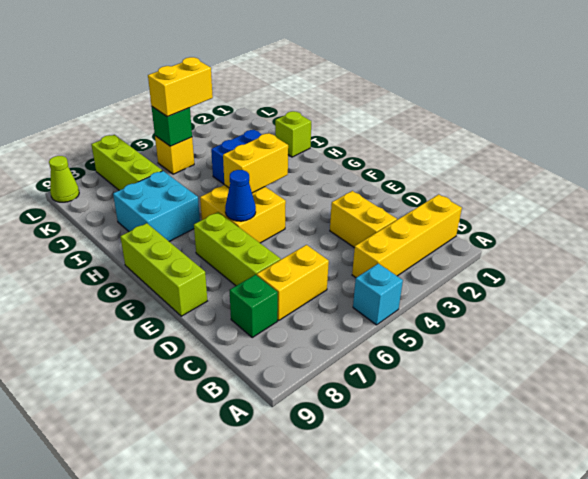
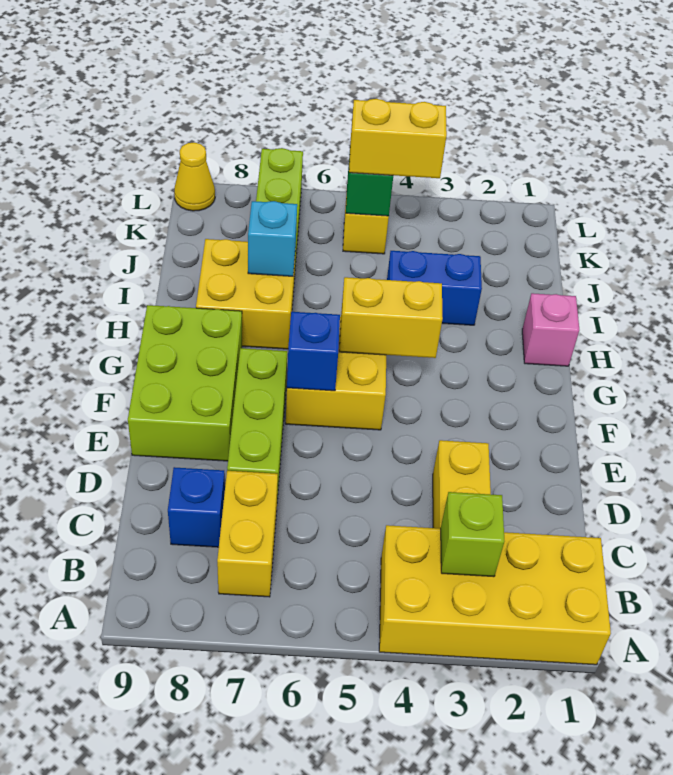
cyan brick A5 level 1 -> cyan brick I7 level 2
yellow brick B1:B4 level 1 -> yellow brick A1:B4 level 1
yellow brick C6:C7 level 1 -> yellow brick B7:C7 level 1
green brick C8 level 1 -> blue brick C8 level 1
lime brick E9:G9 level 1 -> lime brick E8:G9 level 1
blue cone F6 level 2 -> blue brick F6 level 2
none -> pink brick H1 level 1
cyan brick H7:I8 level 1 -> yellow brick H7:I8 level 1
lime brick I1 level 1 -> lime brick B3 level 2
lime cone L9 level 1 -> yellow cone L9 level 1

